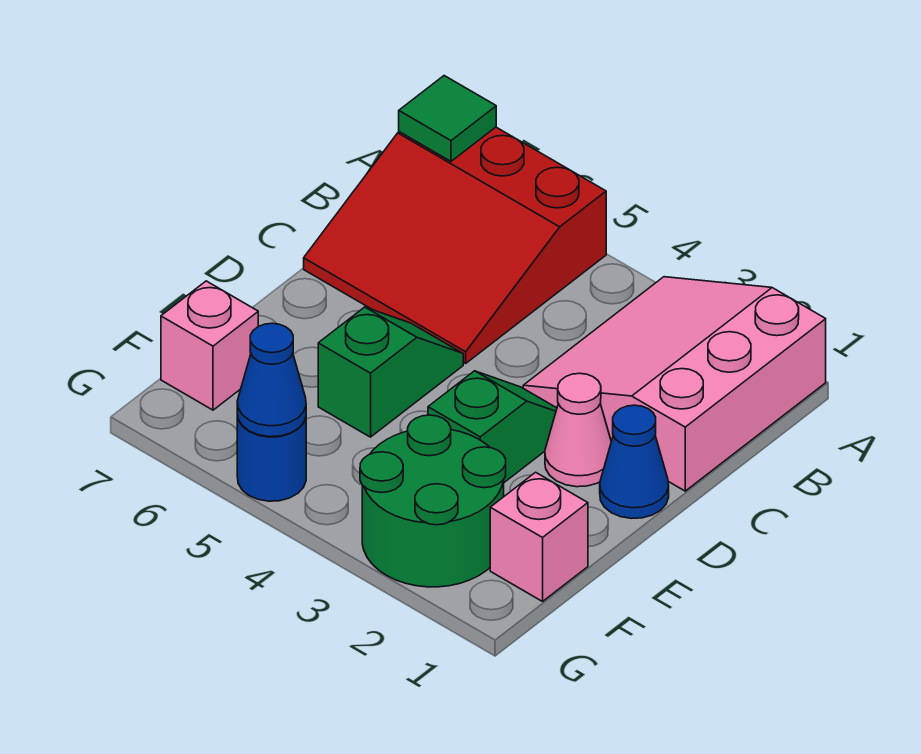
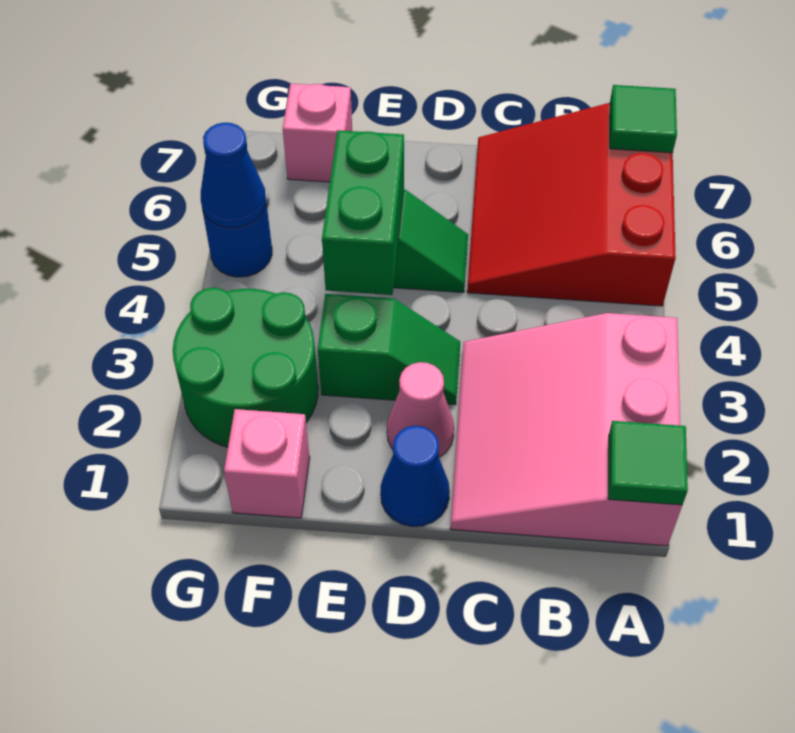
pink slope A1:C3 level 1 top 1 -> pink slope A1:C3 level 1 top A
none -> green tile A1 level 2
none -> green brick E4:E5 level 2

